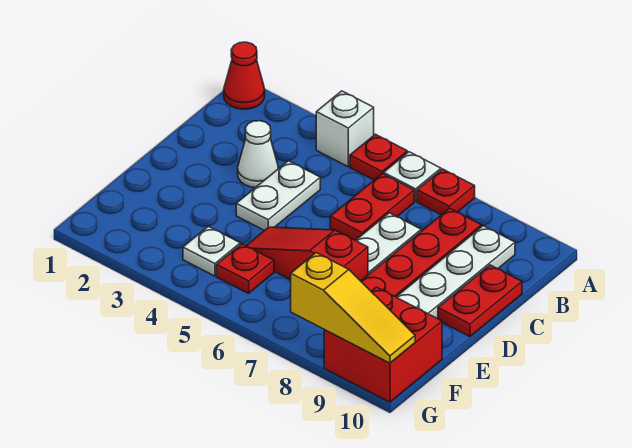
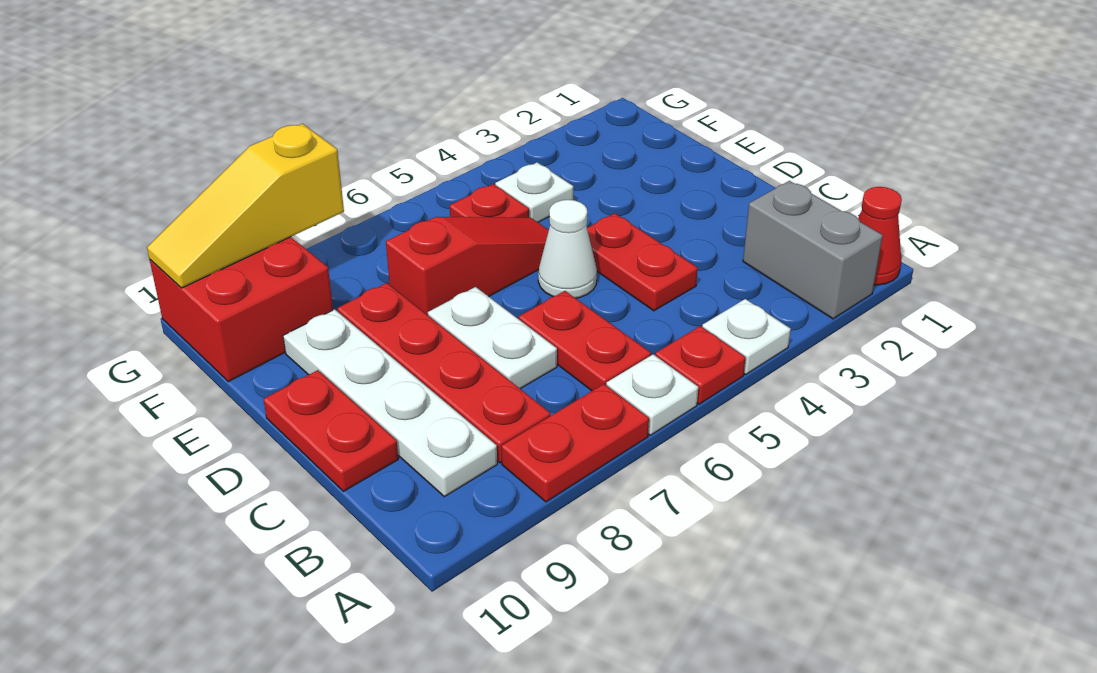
none -> grey brick A2:B2 level 1
white brick A4 level 1 -> white plate A4 level 1
red plate A7 level 1 -> red plate A7:A8 level 1
white cone C3 level 1 -> white cone D5 level 1
white plate C4:D4 level 1 -> red plate C4:D4 level 1

